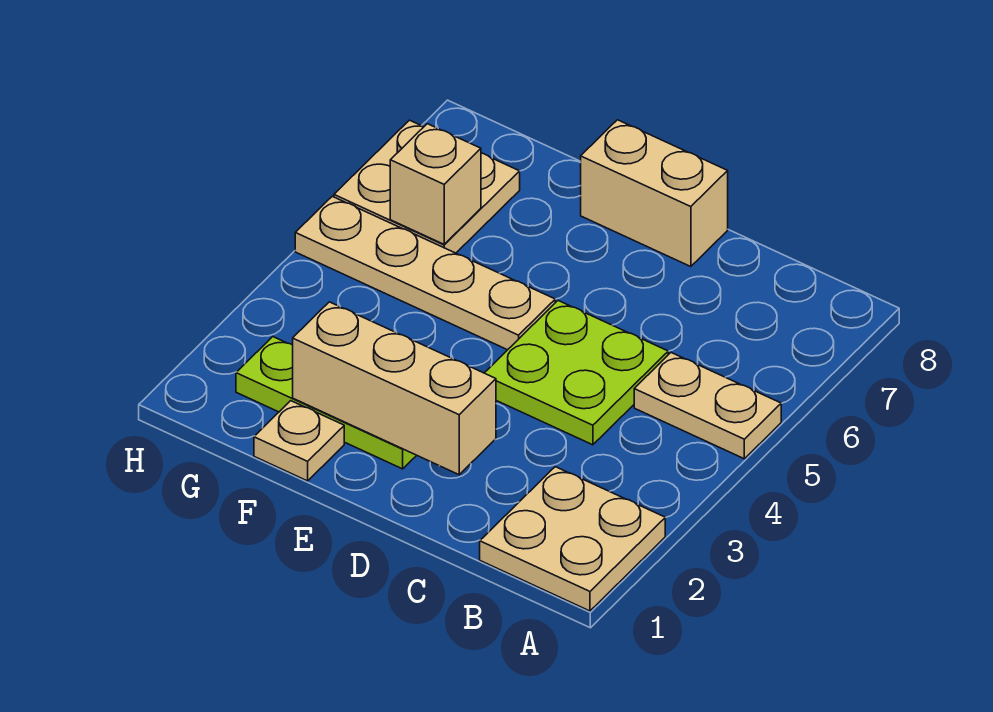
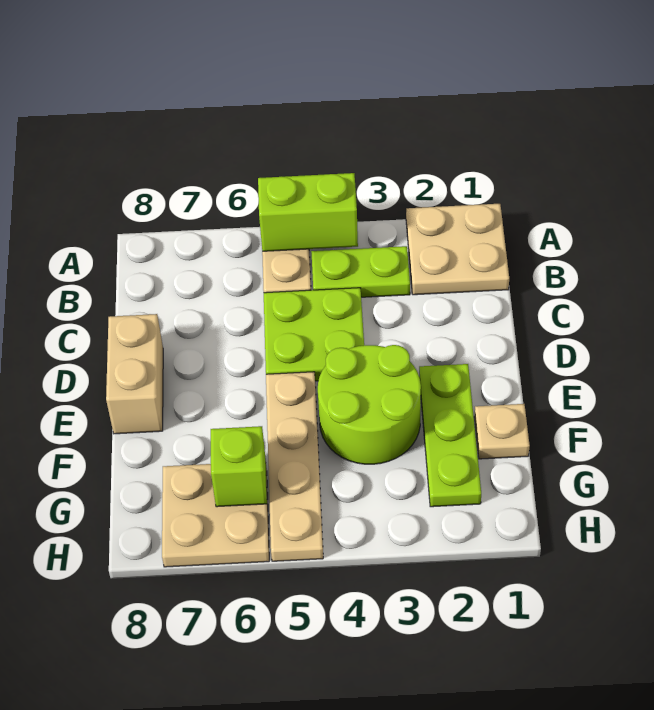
none -> lime brick A4:A5 level 2
none -> lime plate B3:B4 level 1
tan brick D2:F2 level 2 -> none
none -> lime round brick E3:F4 level 1
tan brick G6 level 2 -> lime brick G6 level 2

